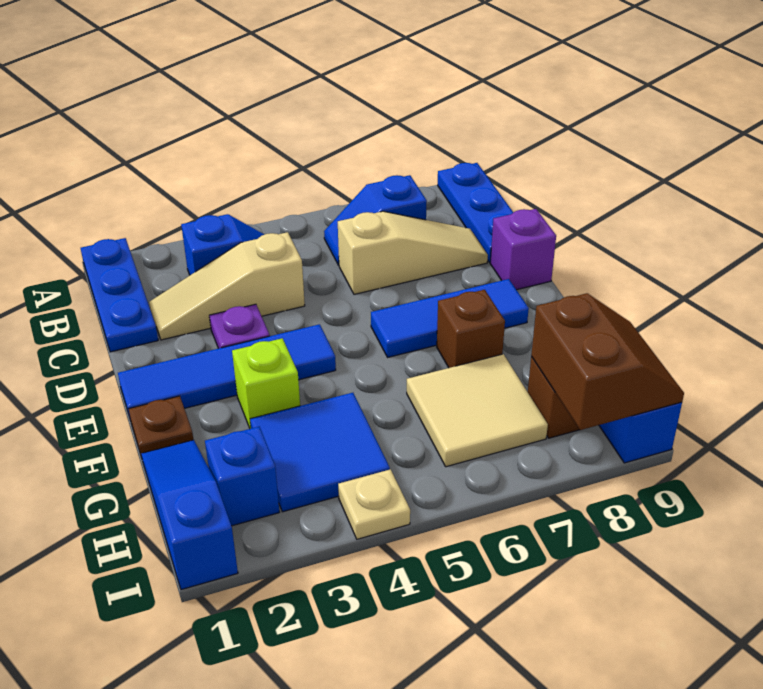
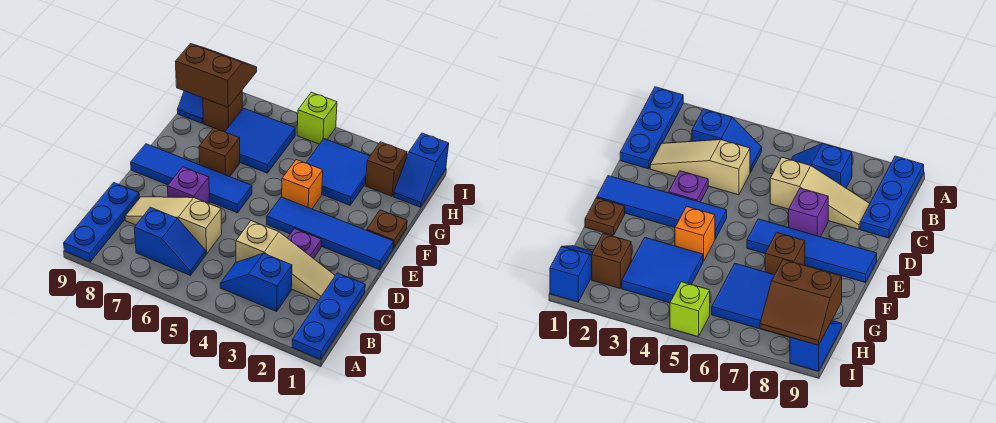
purple brick D9 level 1 -> purple brick D7 level 1
blue tile E6:E8 level 1 -> blue tile E6:E9 level 1
lime brick F3 level 1 -> lime brick I5 level 1
none -> orange brick F4 level 1
blue slope G1:I1 level 1 top I -> blue slope H1:I1 level 1 top I
tan tile G6:H7 level 1 -> blue tile G6:H7 level 1
blue brick H2 level 1 -> brown brick H2 level 1
brown slope H8:I9 level 2 top 8 -> brown slope H8:I9 level 2 top H
tan plate I4 level 1 -> none

